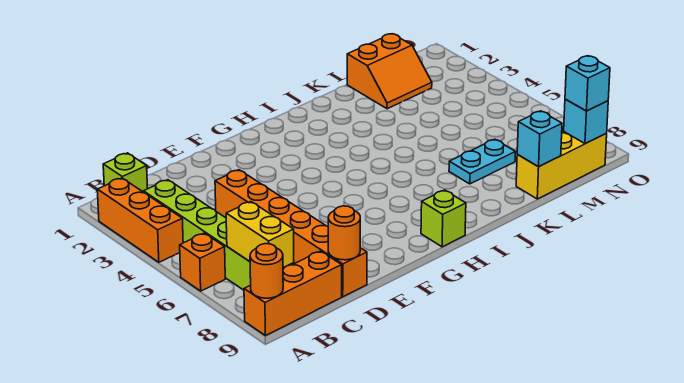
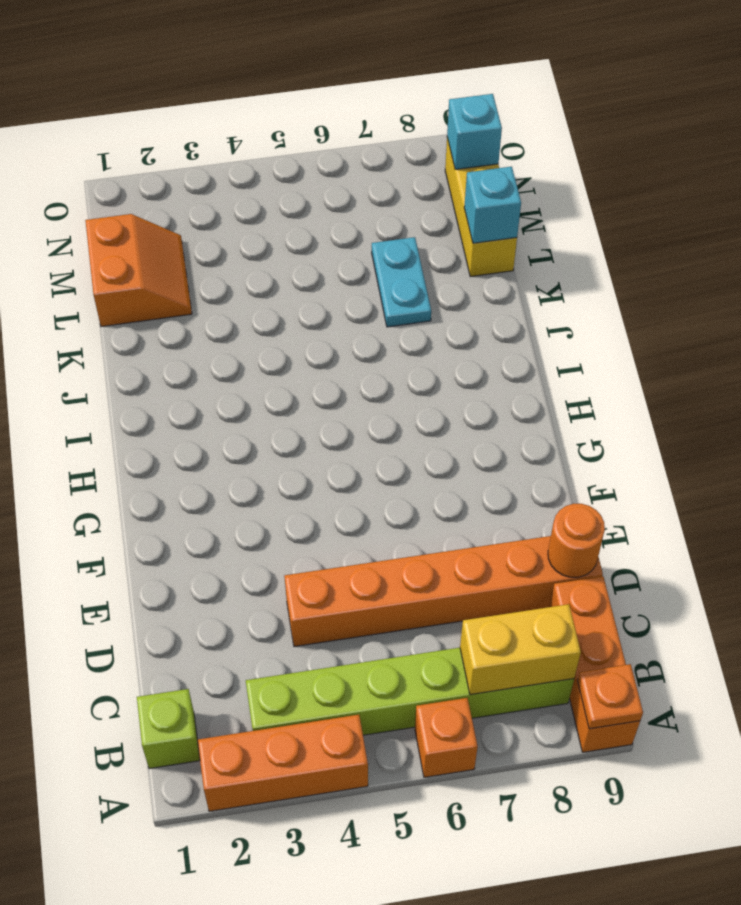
orange round brick A9 level 2 -> orange plate A9 level 2
lime brick H9 level 1 -> none
cyan brick N9 level 3 -> none

